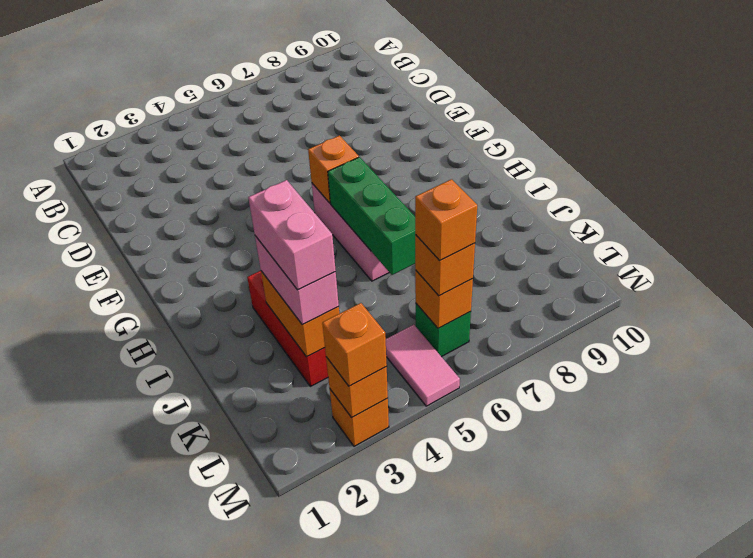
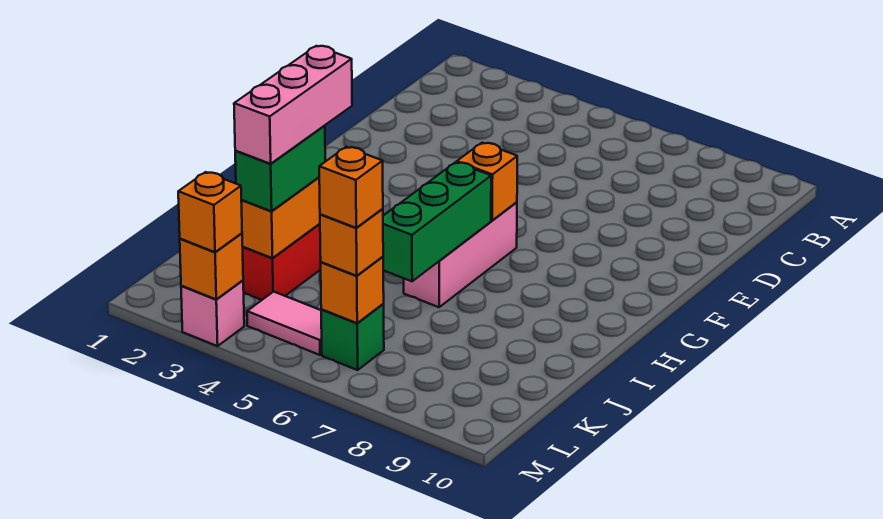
pink brick J3:K3 level 3 -> green brick J3:K3 level 3
pink brick J3:K3 level 4 -> pink brick I3:K3 level 4
pink tile L5:M5 level 1 -> pink tile L4:L5 level 1
orange brick M3 level 1 -> pink brick M3 level 1

